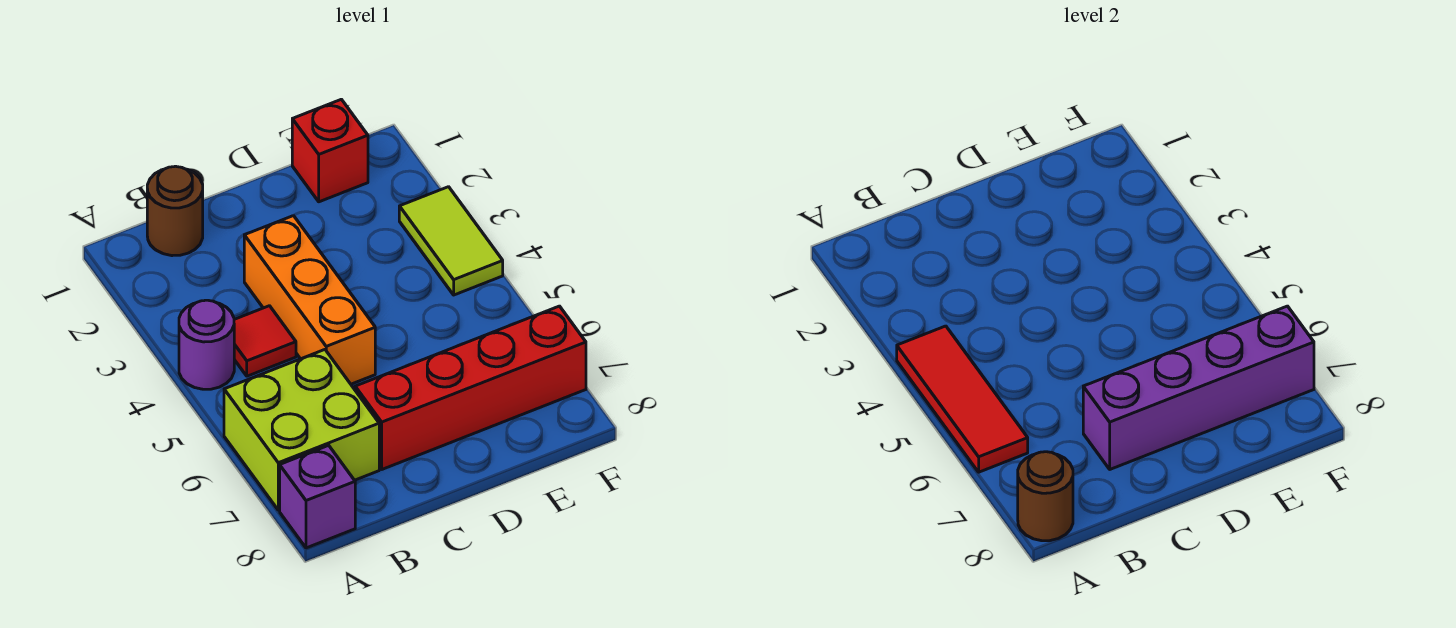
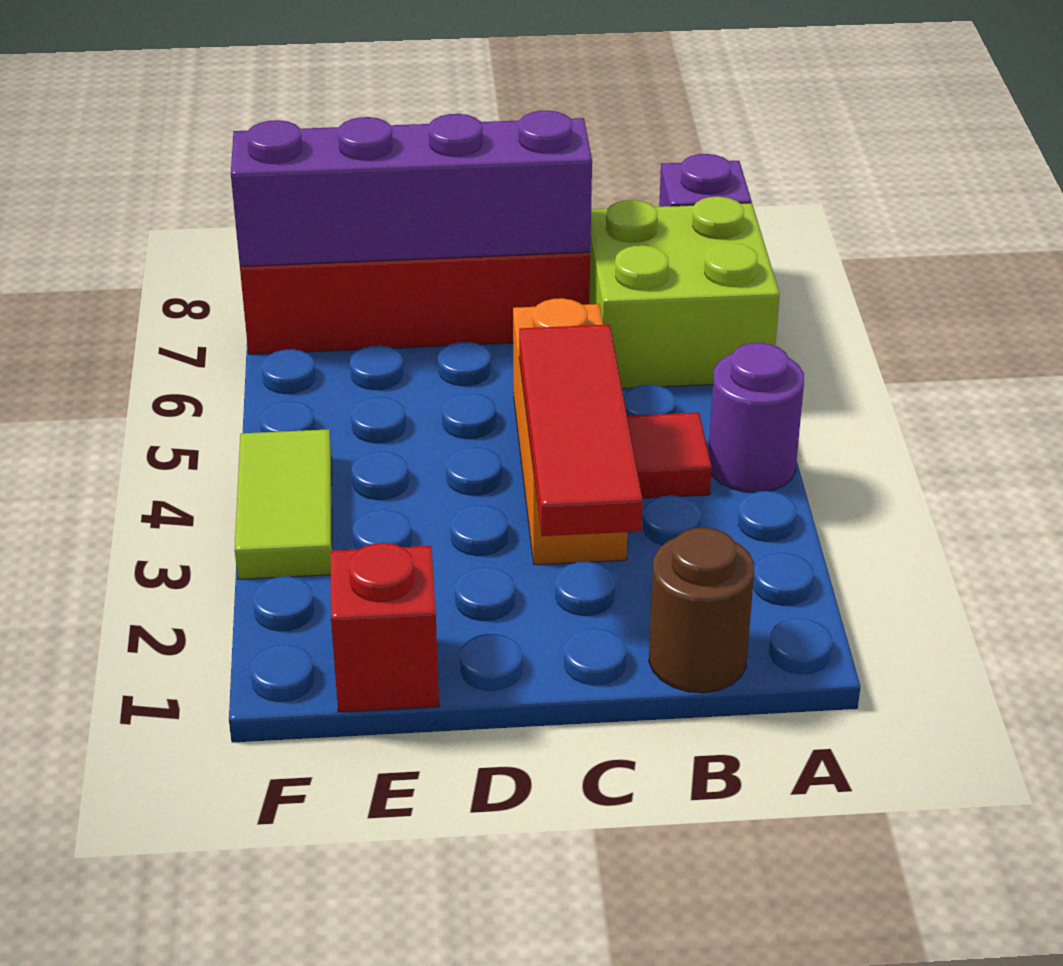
red tile A4:A6 level 2 -> red tile C2:C4 level 2
brown round brick A8 level 2 -> none

